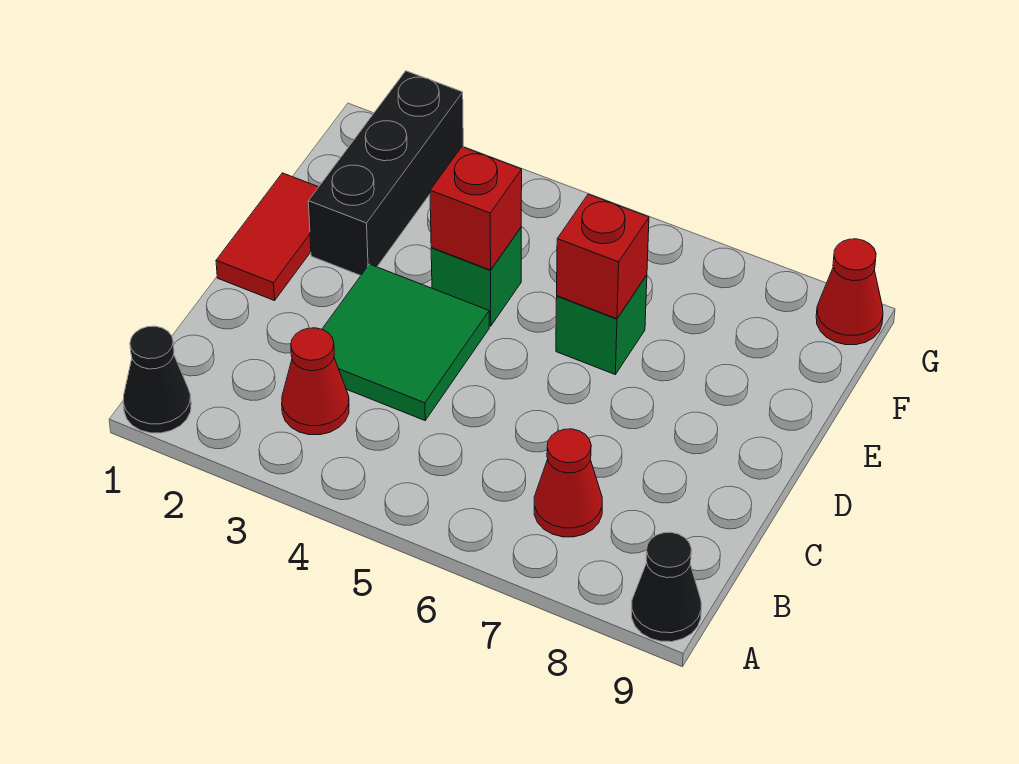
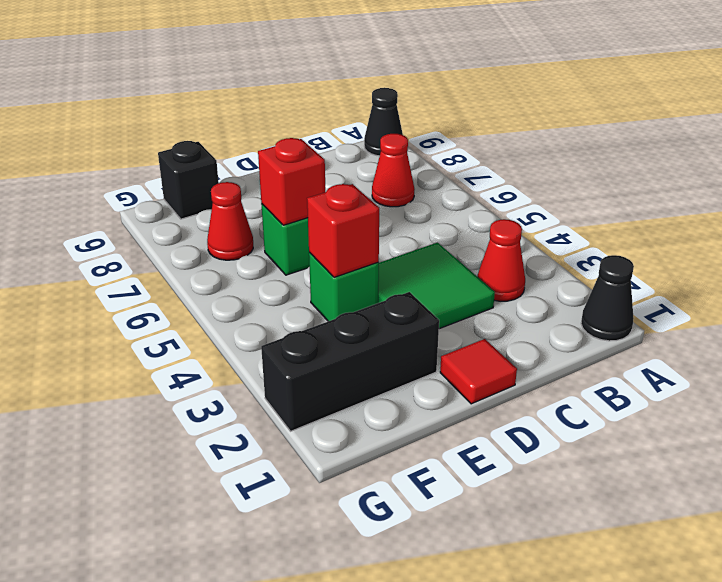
red tile D1:E1 level 1 -> red tile D1 level 1
none -> black brick F9 level 1
red cone G9 level 1 -> red cone F7 level 1

